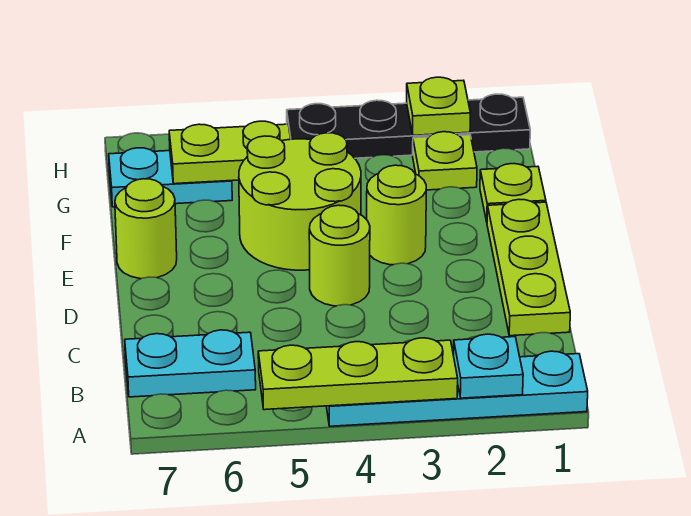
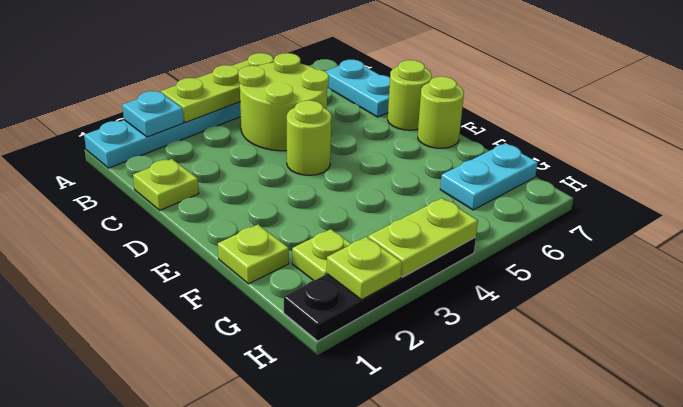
cyan plate B6:B7 level 1 -> cyan plate B7:C7 level 1
lime plate C1:E1 level 1 -> lime plate C1 level 1
lime round brick E3 level 1 -> lime round brick D7 level 1
lime round brick E4:F5 level 1 -> lime round brick B4:C5 level 1
lime plate G5:G6 level 2 -> lime plate H3:H4 level 2

